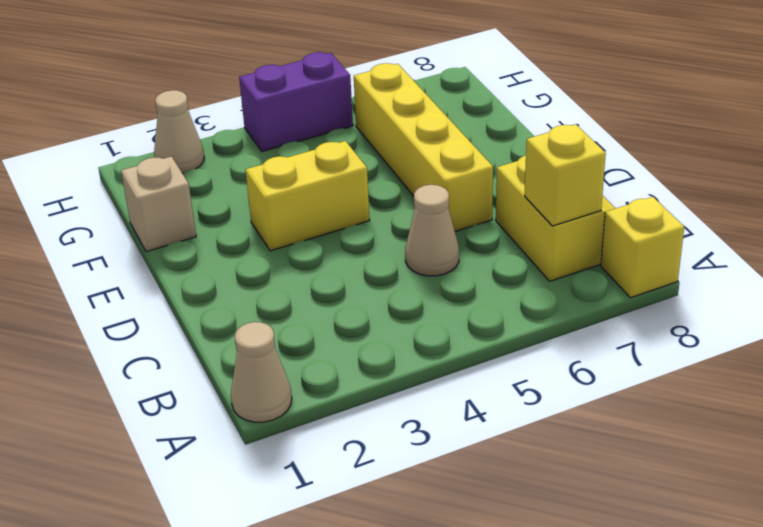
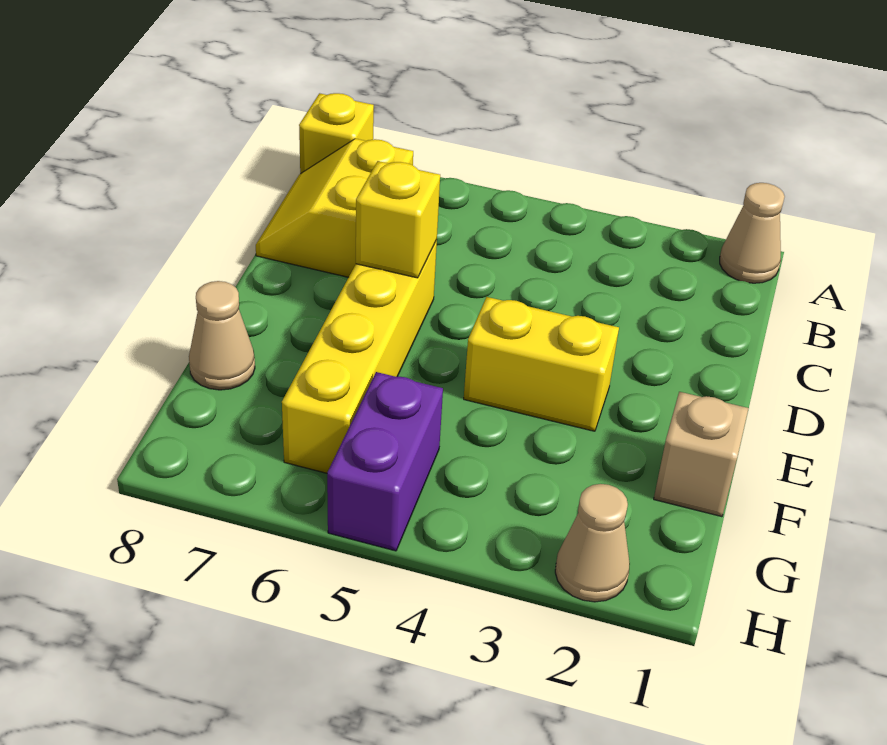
yellow brick B7 level 2 -> yellow brick D6 level 2
tan cone C5 level 1 -> tan cone F8 level 1
purple brick H4:H5 level 1 -> purple brick G5:H5 level 1

